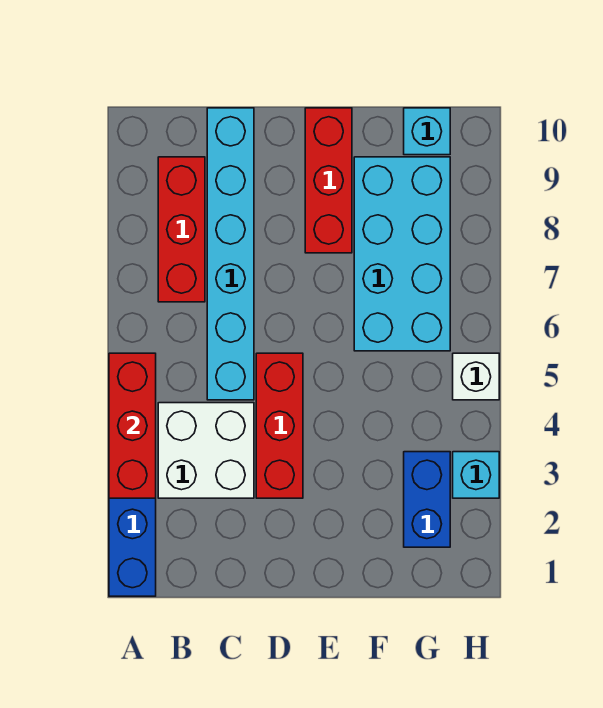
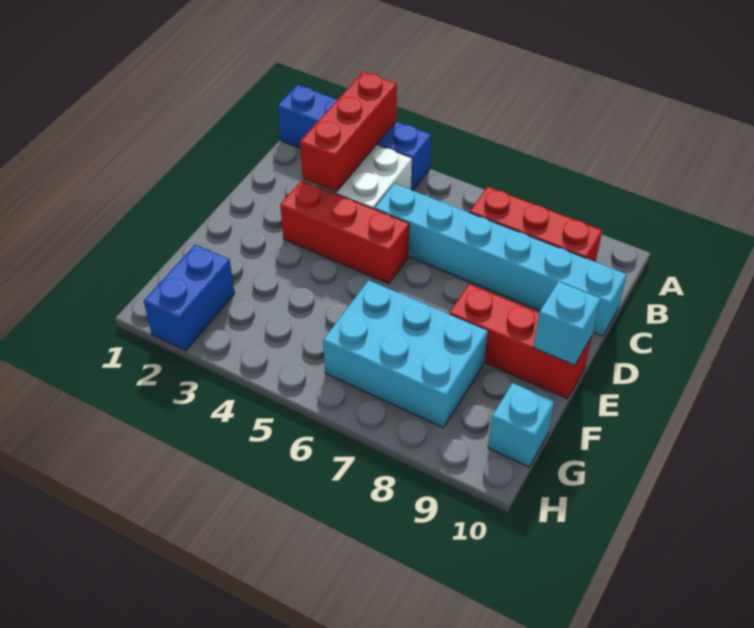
red brick A3:A5 level 2 -> red brick A3:C3 level 2
cyan brick F6:G9 level 1 -> cyan brick F6:G8 level 1
blue brick G2:G3 level 1 -> blue brick G2:H2 level 1
cyan brick H3 level 1 -> cyan brick E10 level 2
white brick H5 level 1 -> none

